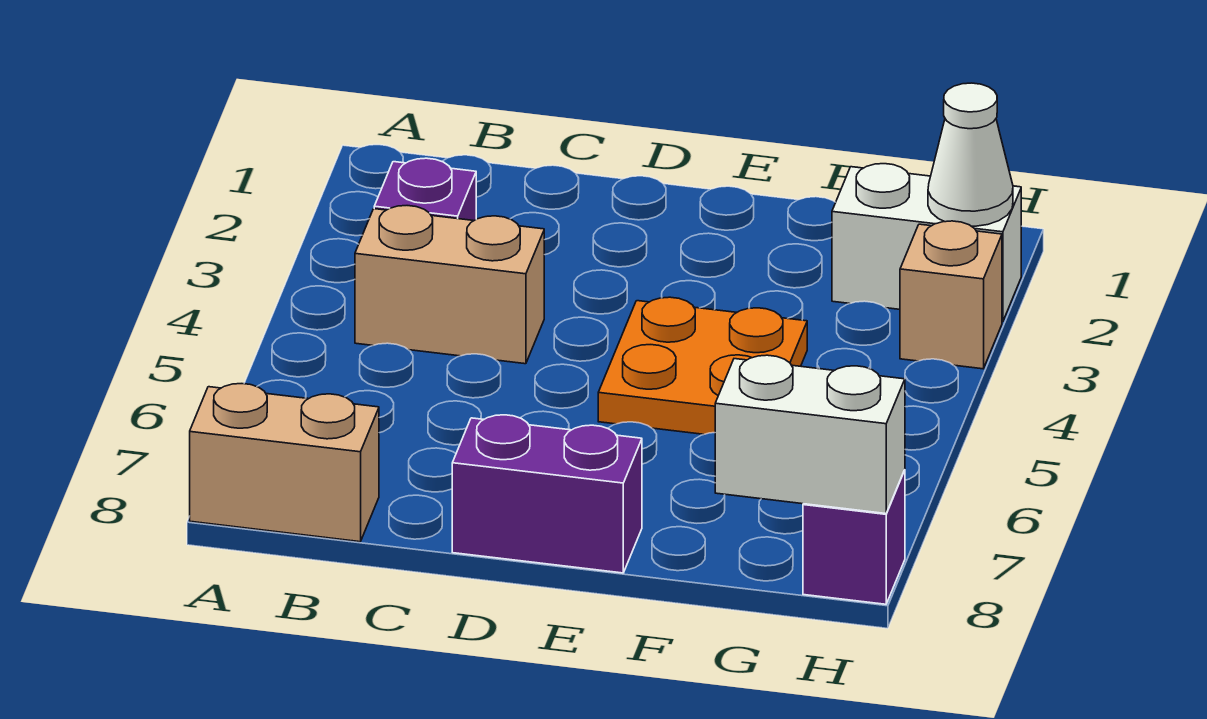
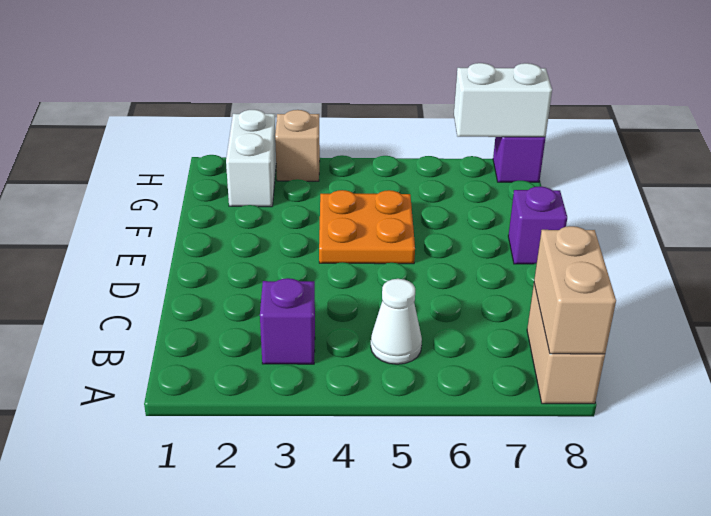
tan brick B4:C4 level 1 -> tan brick A8:B8 level 2
purple brick D8:E8 level 1 -> purple brick E8 level 1
white brick G8:H8 level 2 -> white brick H7:H8 level 2
white cone H2 level 2 -> white cone B5 level 1

